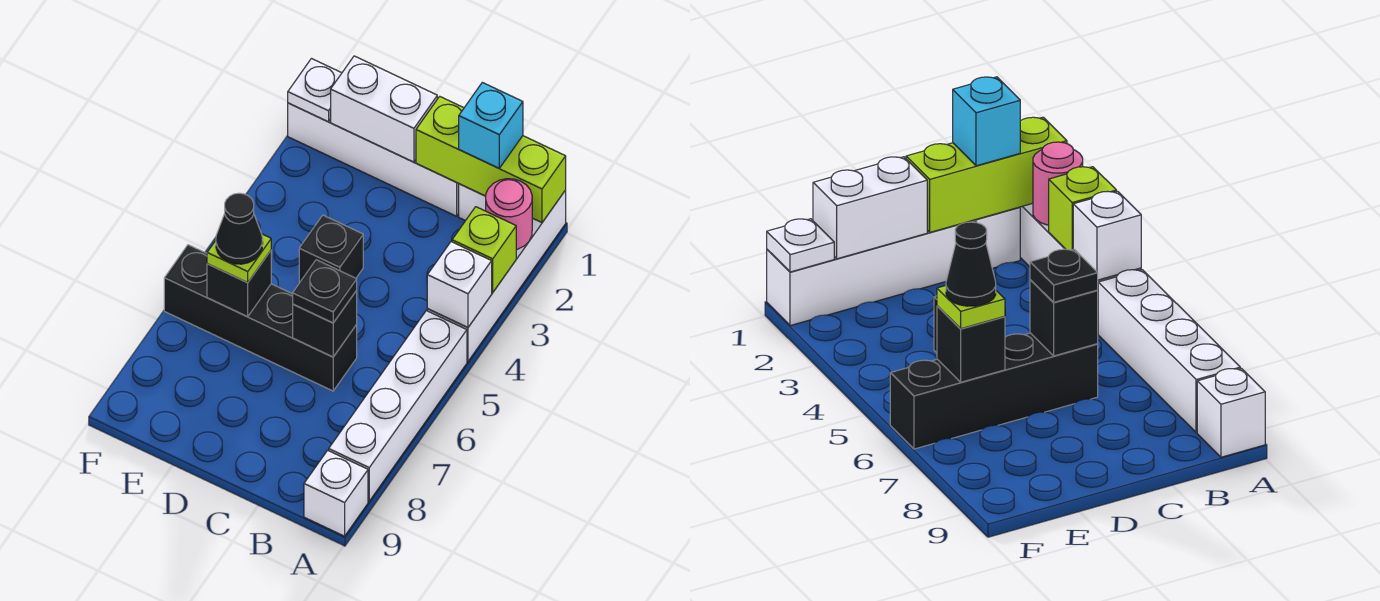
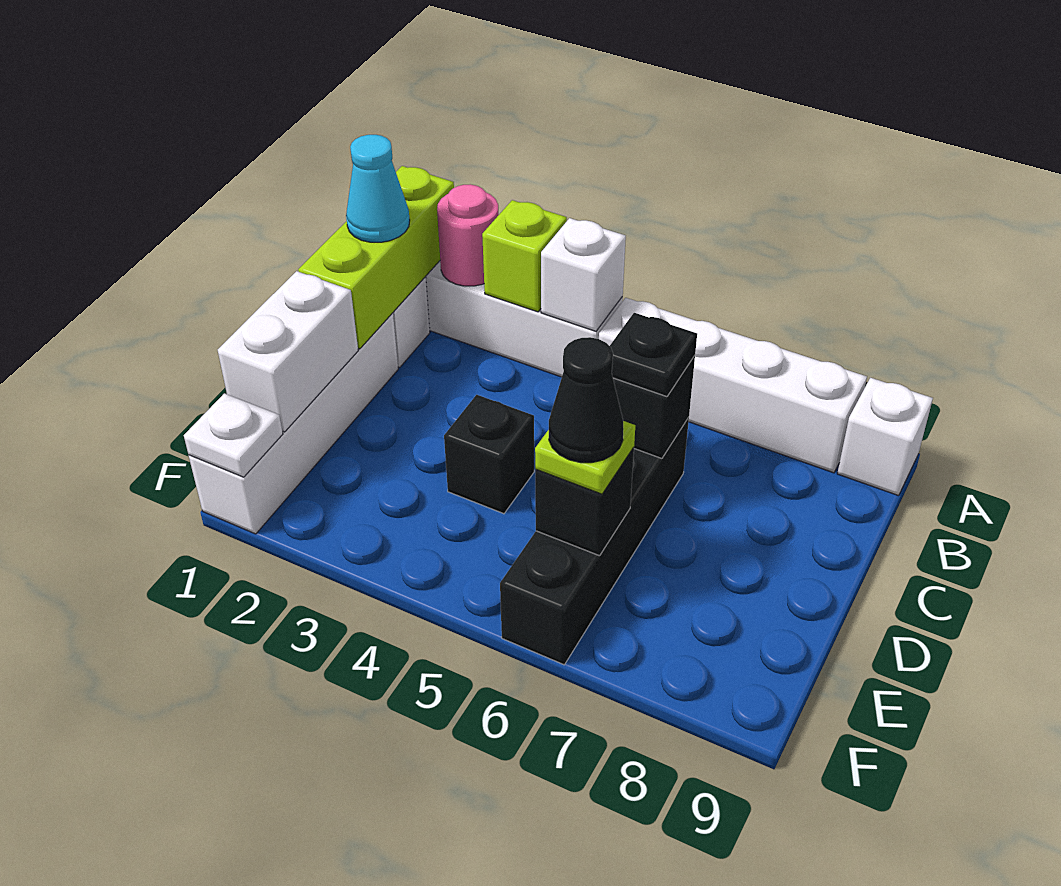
cyan brick B1 level 3 -> cyan cone B1 level 3

